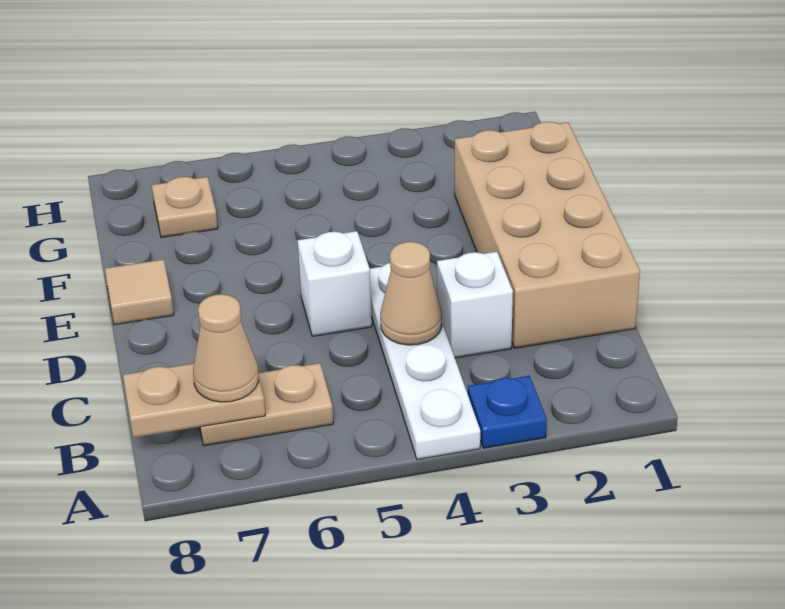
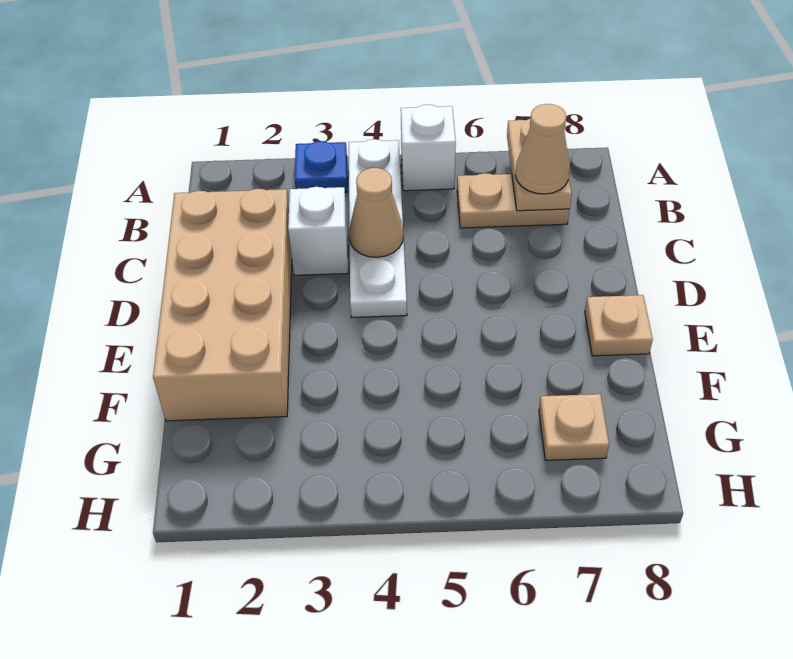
tan plate B7:B8 level 2 -> tan plate A7:B7 level 2
white brick D5 level 1 -> white brick A5 level 1
tan tile E8 level 1 -> tan plate E8 level 1

